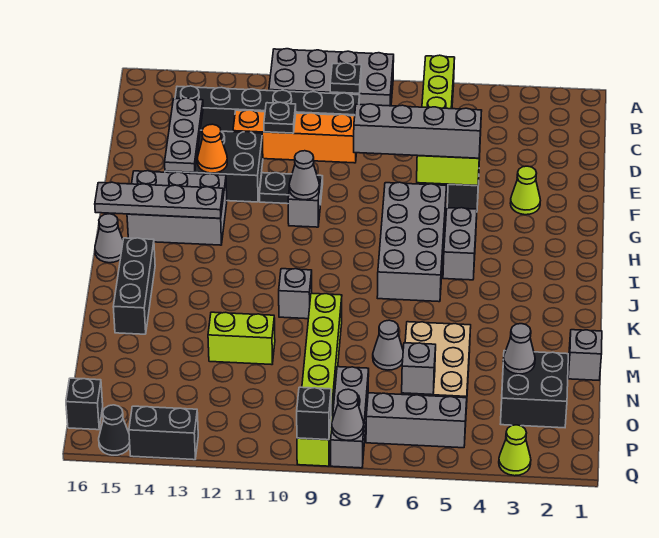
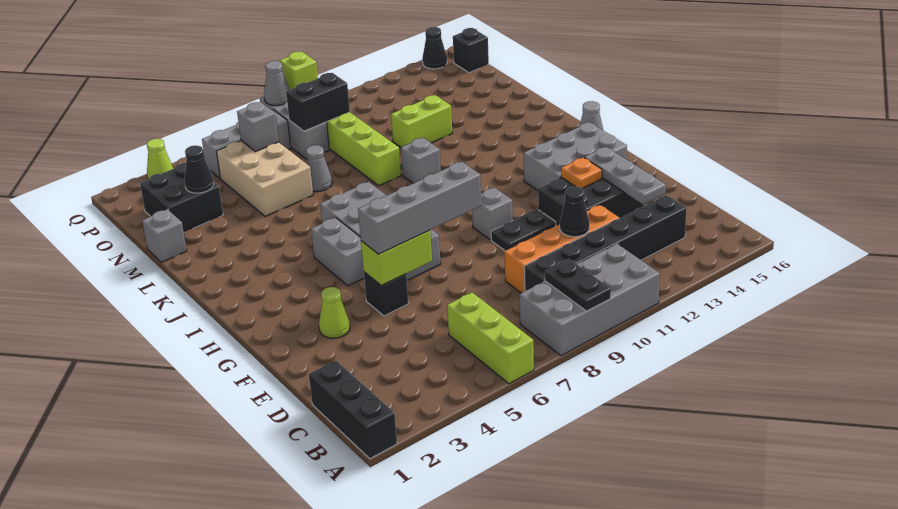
black plate B9 level 2 -> black plate A9:B9 level 2
black plate D11 level 2 -> black cone D11 level 2
orange cone F13 level 2 -> orange plate F13 level 2
grey cone G10 level 2 -> none
grey plate H13:H16 level 2 -> none
black brick J15:L15 level 1 -> black brick A1:C1 level 1
grey cone N3 level 2 -> black cone N3 level 2
black brick Q9 level 2 -> lime brick Q9 level 2
black brick Q13:Q14 level 1 -> black brick O8:O9 level 2

